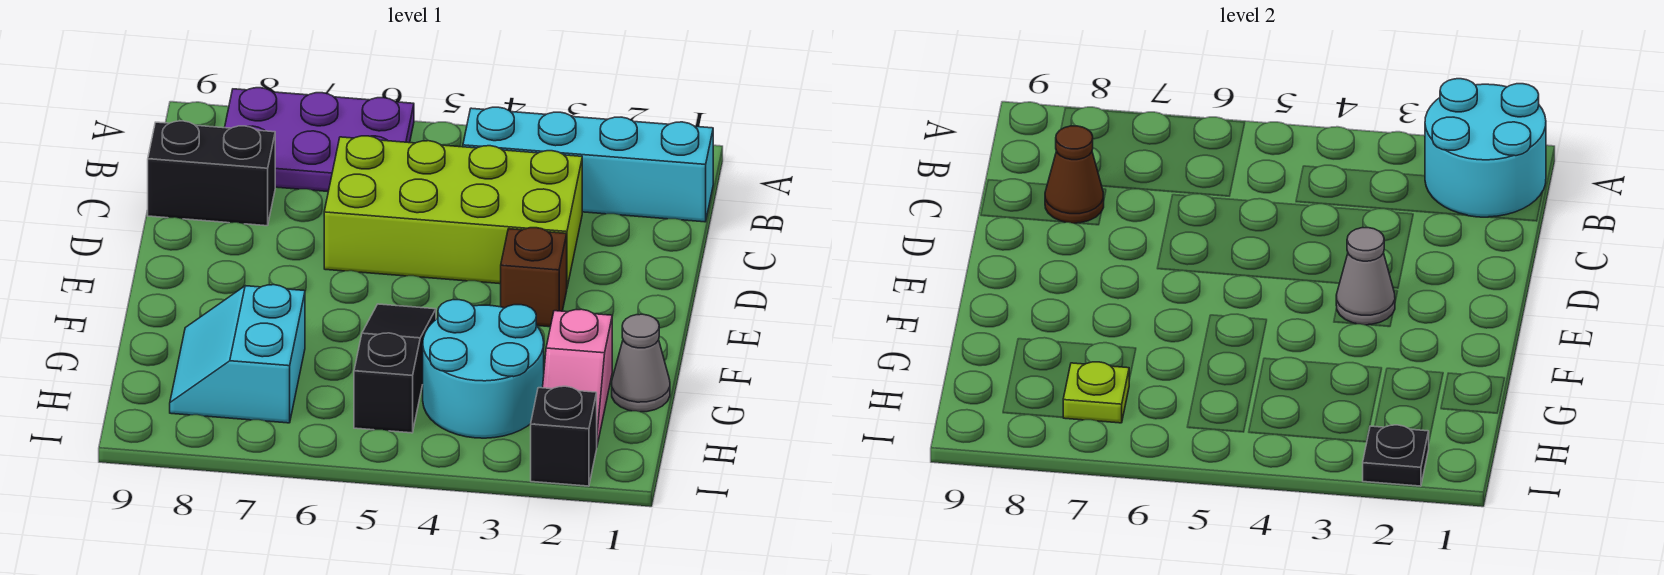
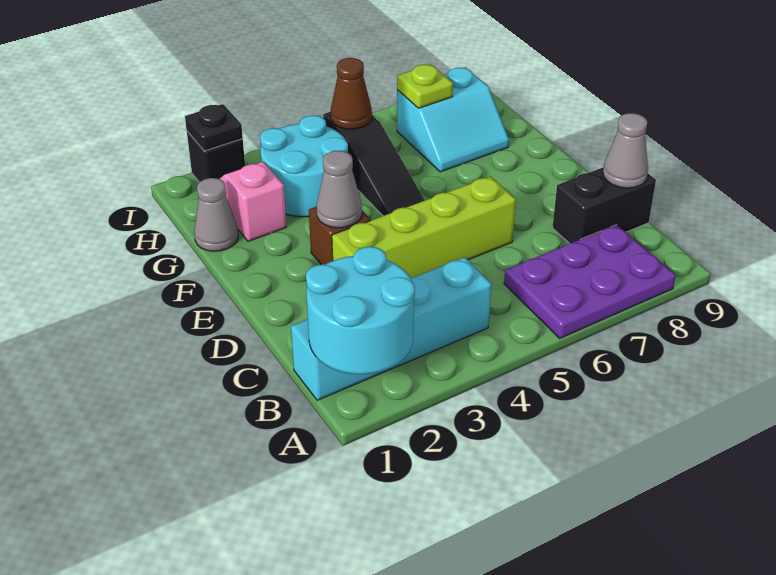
lime brick C3:D6 level 1 -> lime brick D3:D6 level 1
brown cone C8 level 2 -> brown cone H5 level 2
none -> grey cone C9 level 2
cyan slope G7:H8 level 1 top 7 -> cyan slope G7:H8 level 1 top H

